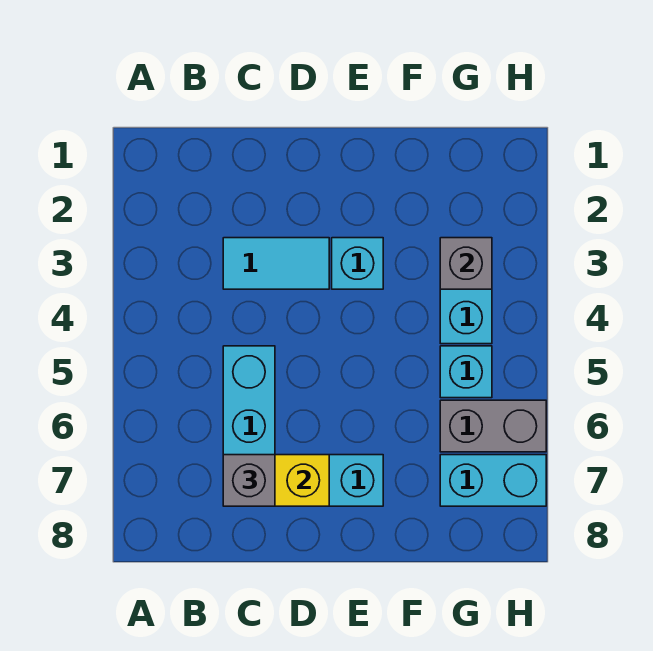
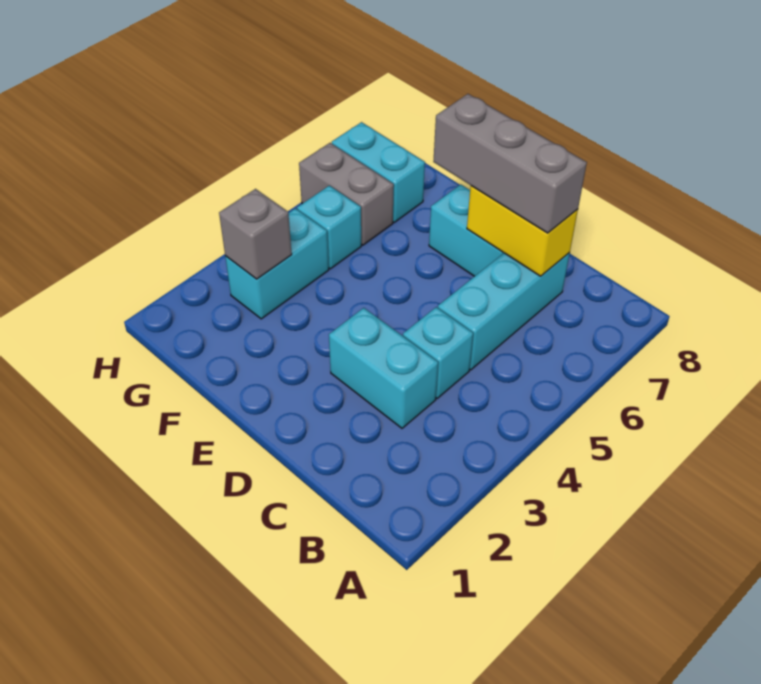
cyan tile C3:D3 level 1 -> cyan brick C3:D3 level 1
grey brick C7 level 3 -> grey brick C7:E7 level 3
cyan brick E3 level 1 -> cyan brick C4 level 1

